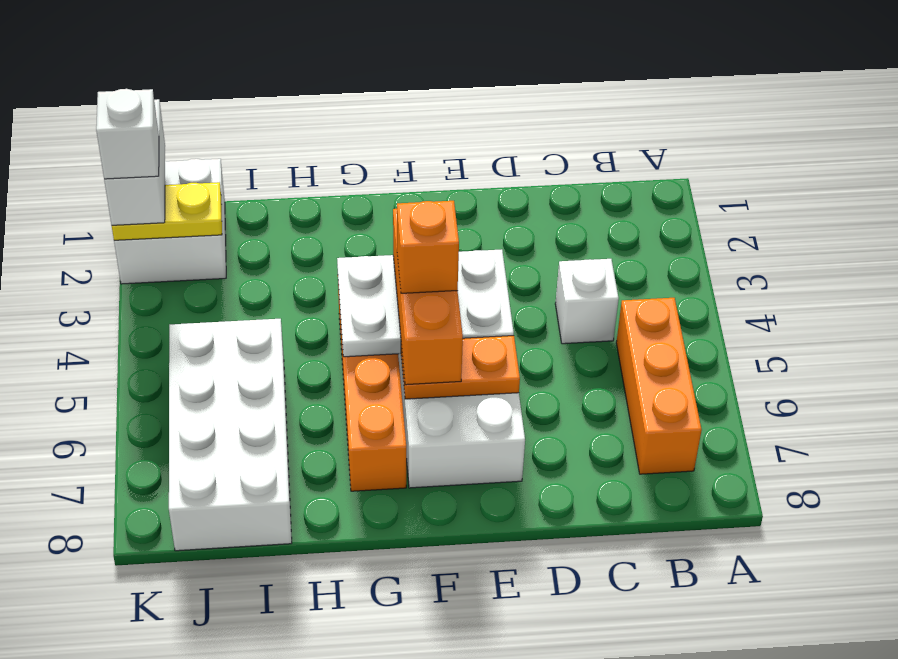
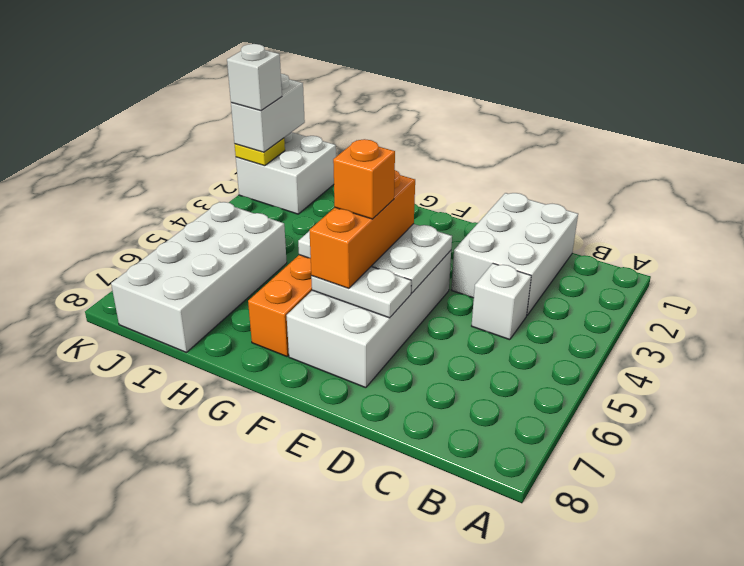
orange brick B5:B7 level 1 -> none
none -> white brick C1:D3 level 1
orange plate E6:F6 level 2 -> white plate E6:F6 level 2
yellow plate J2:K2 level 2 -> yellow plate K2 level 2

